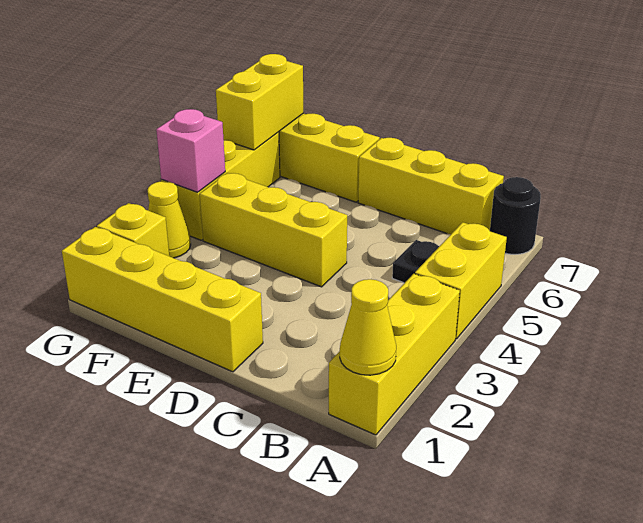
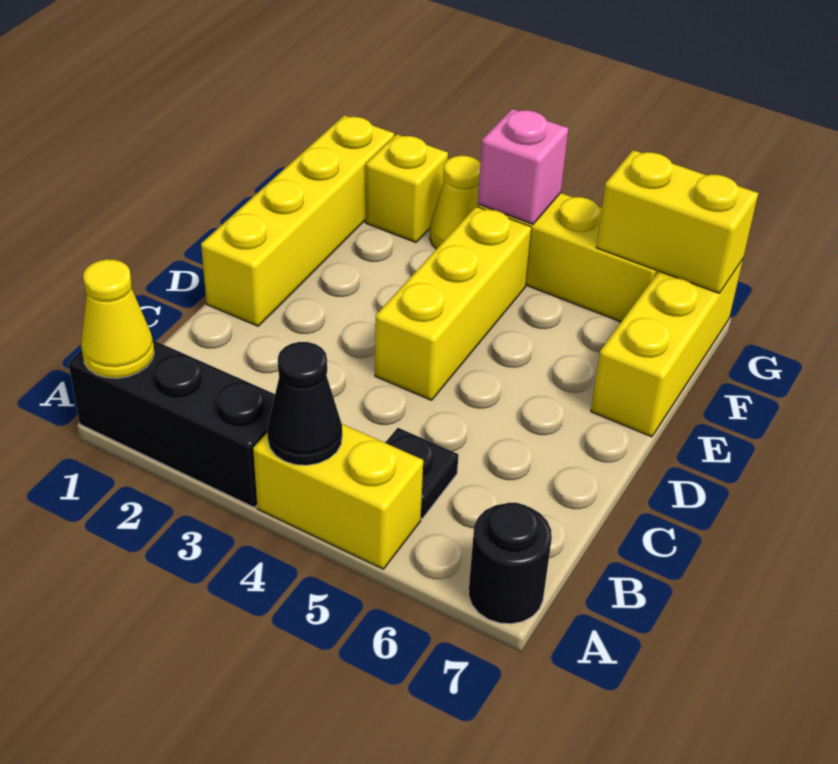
yellow brick A1:A3 level 1 -> black brick A1:A3 level 1
none -> black cone A4 level 2
yellow brick B7:D7 level 1 -> none

